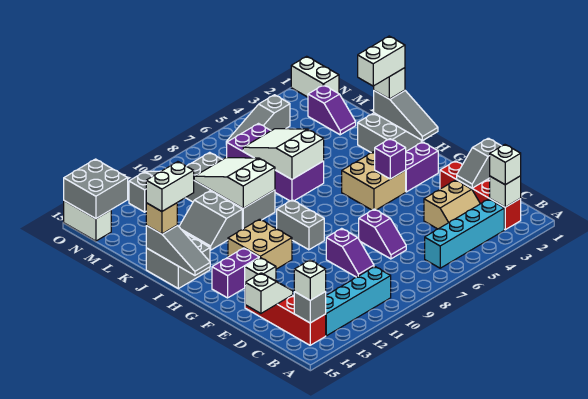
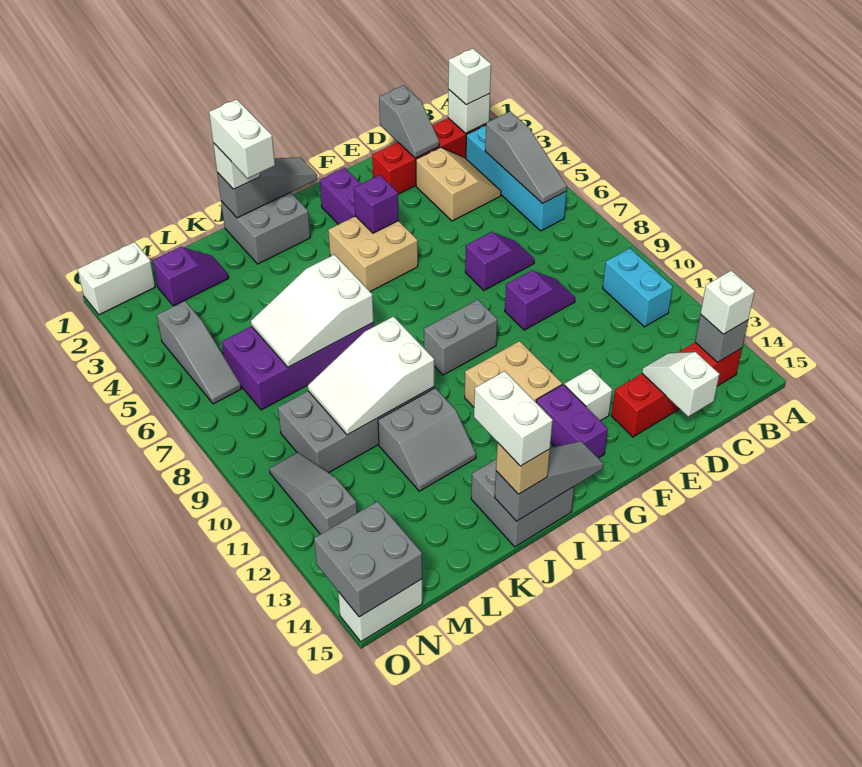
none -> grey slope B4:B6 level 2 top 4
cyan brick B10:B13 level 1 -> cyan brick B10:B11 level 1

